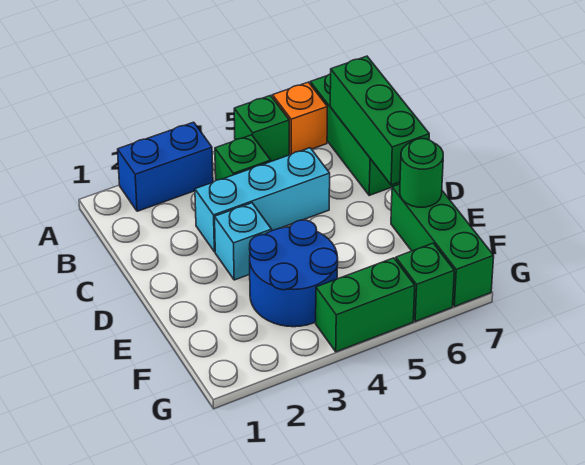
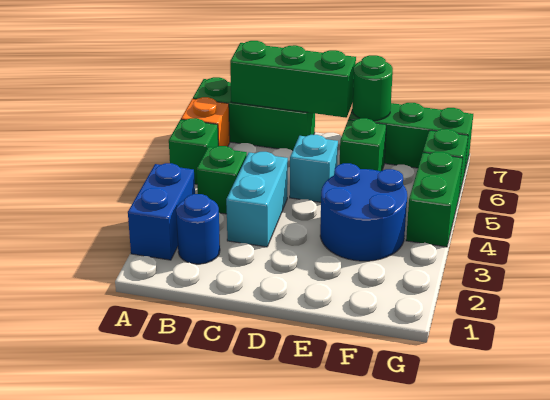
none -> blue round brick B2 level 1
cyan brick C3:C5 level 1 -> cyan brick C3:C4 level 1
cyan brick D3 level 1 -> cyan brick D5 level 1
none -> green brick E6 level 1

